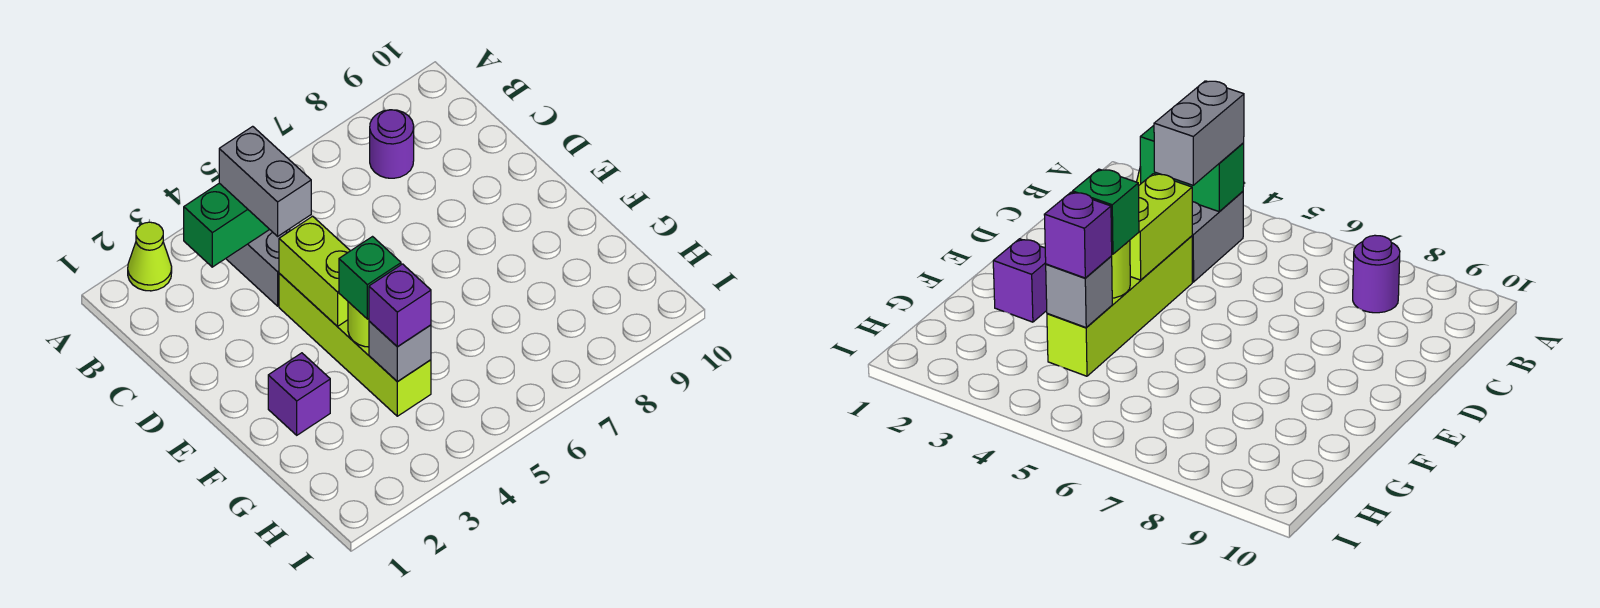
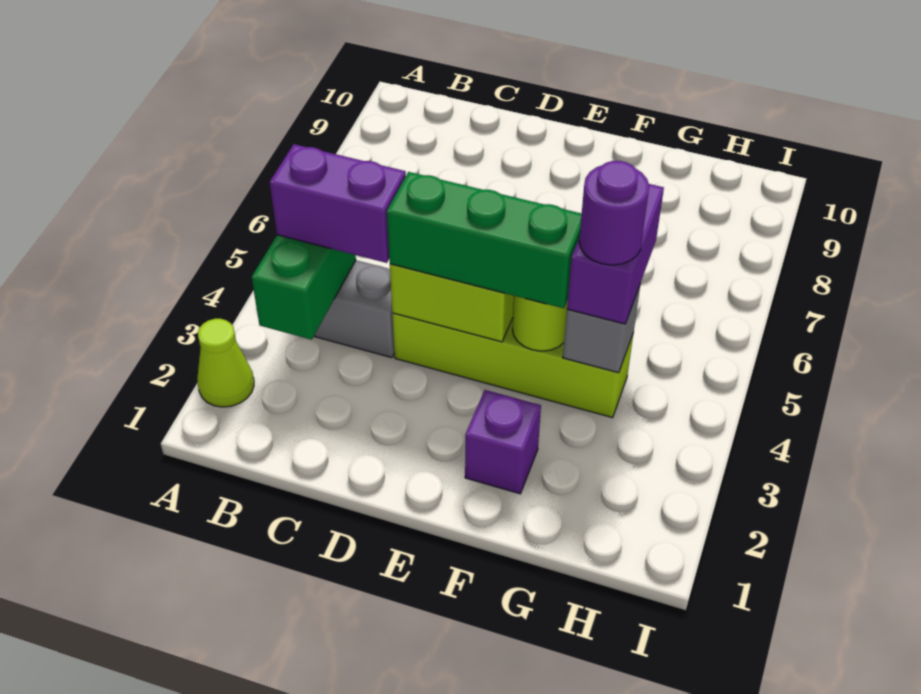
grey brick B4:C4 level 3 -> purple brick B4:C4 level 3
purple round brick B8 level 1 -> purple round brick G4 level 4
green brick F4 level 3 -> green brick D4:F4 level 3
purple brick G4 level 3 -> purple brick G4:G5 level 3

